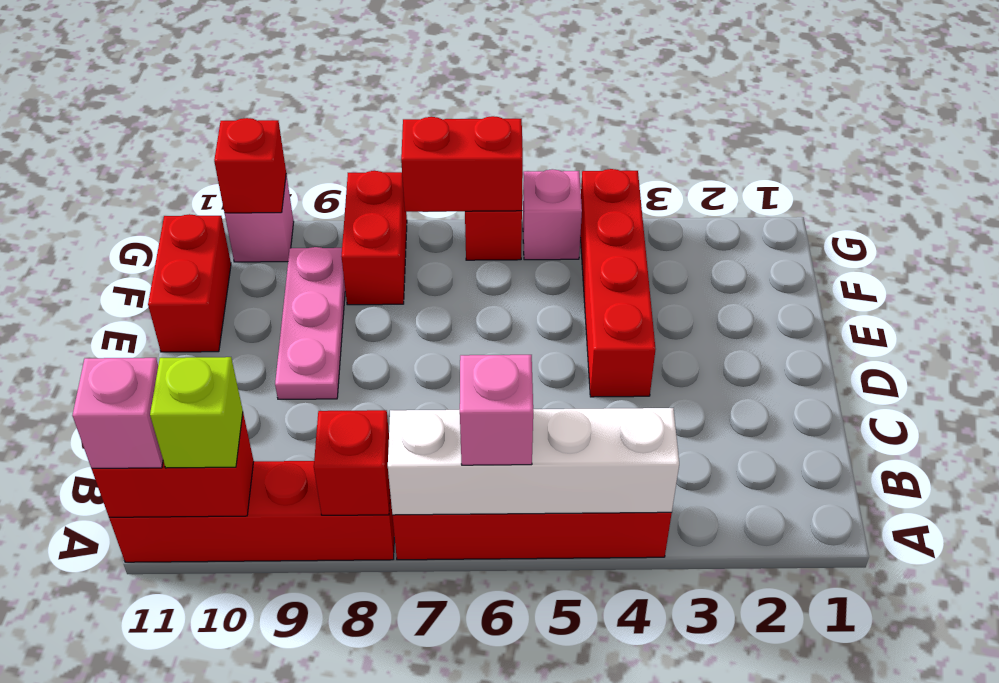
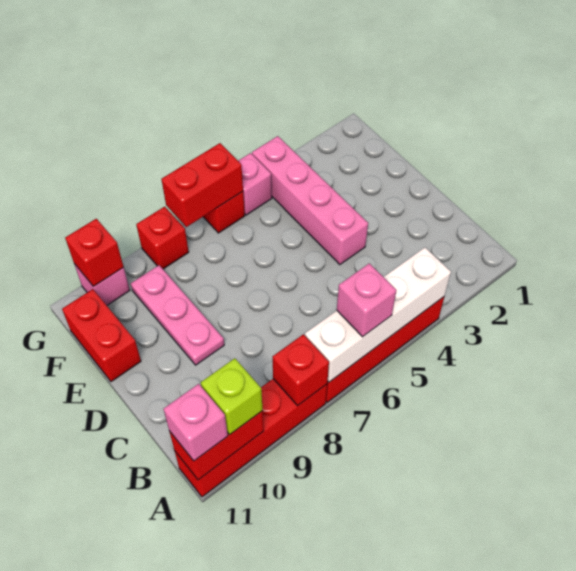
red brick D4:G4 level 1 -> pink brick D4:G4 level 1
red brick F8:G8 level 1 -> red brick G8 level 1

